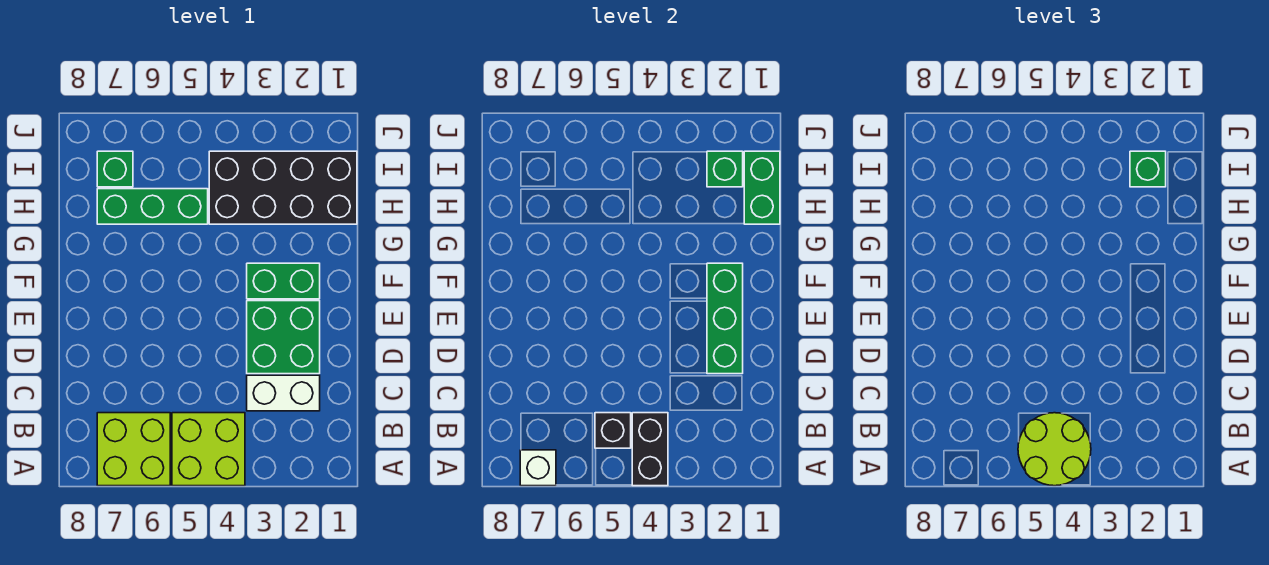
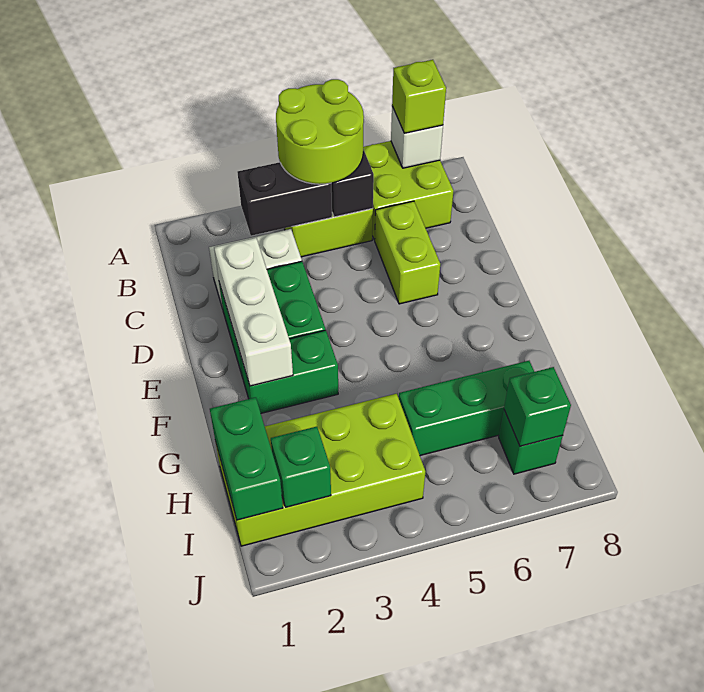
black brick A4:B4 level 2 -> black brick B3:B4 level 2
none -> lime brick A7 level 3
none -> lime brick C6:D6 level 1
green brick D2:F2 level 2 -> white brick D2:F2 level 2
black brick H1:I4 level 1 -> lime brick H1:I4 level 1
green brick I2 level 3 -> green brick I7 level 2

